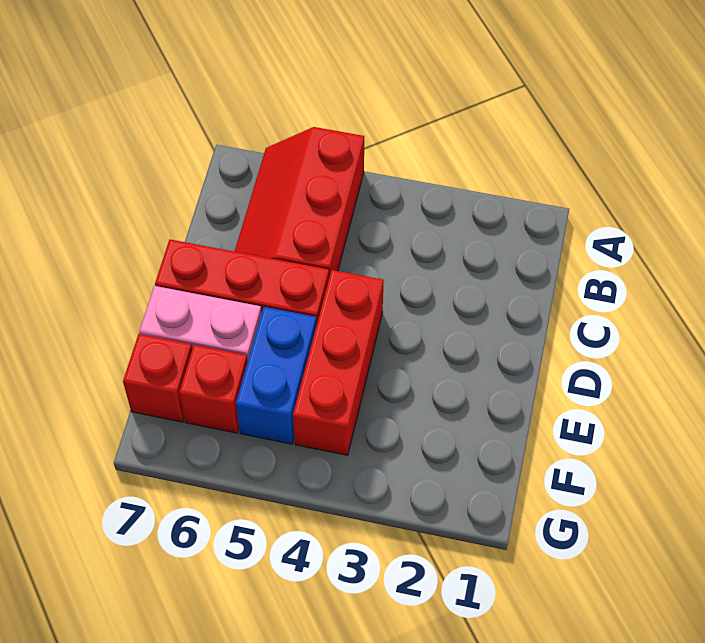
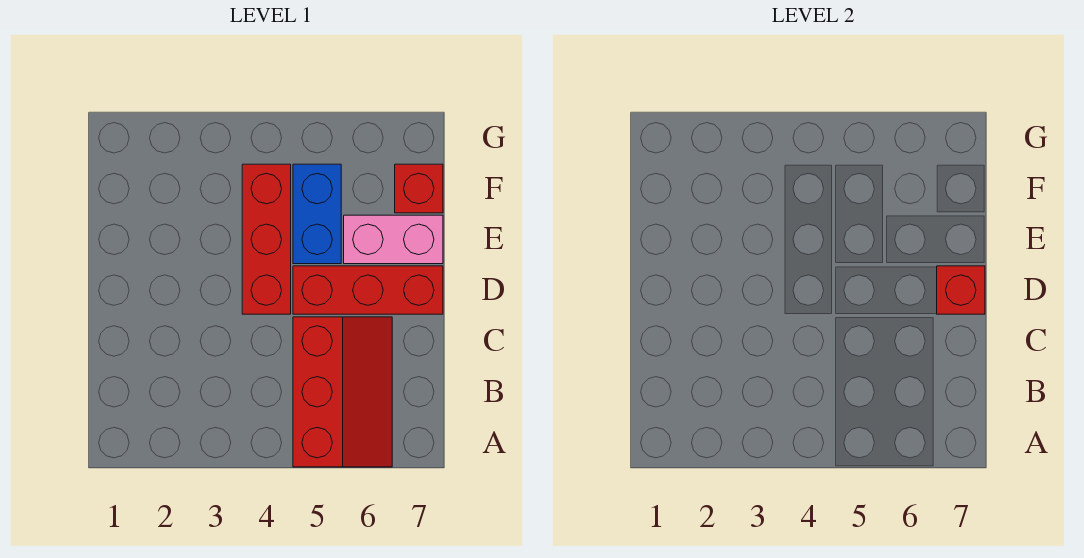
red brick F6 level 1 -> red brick D7 level 2

